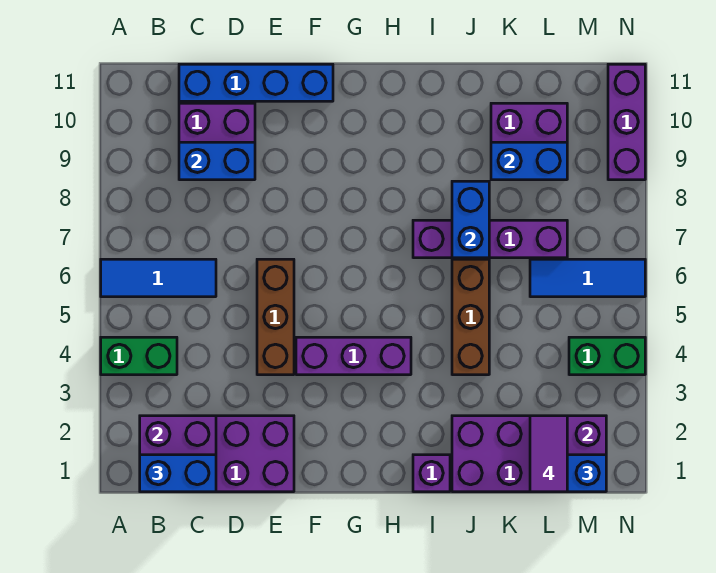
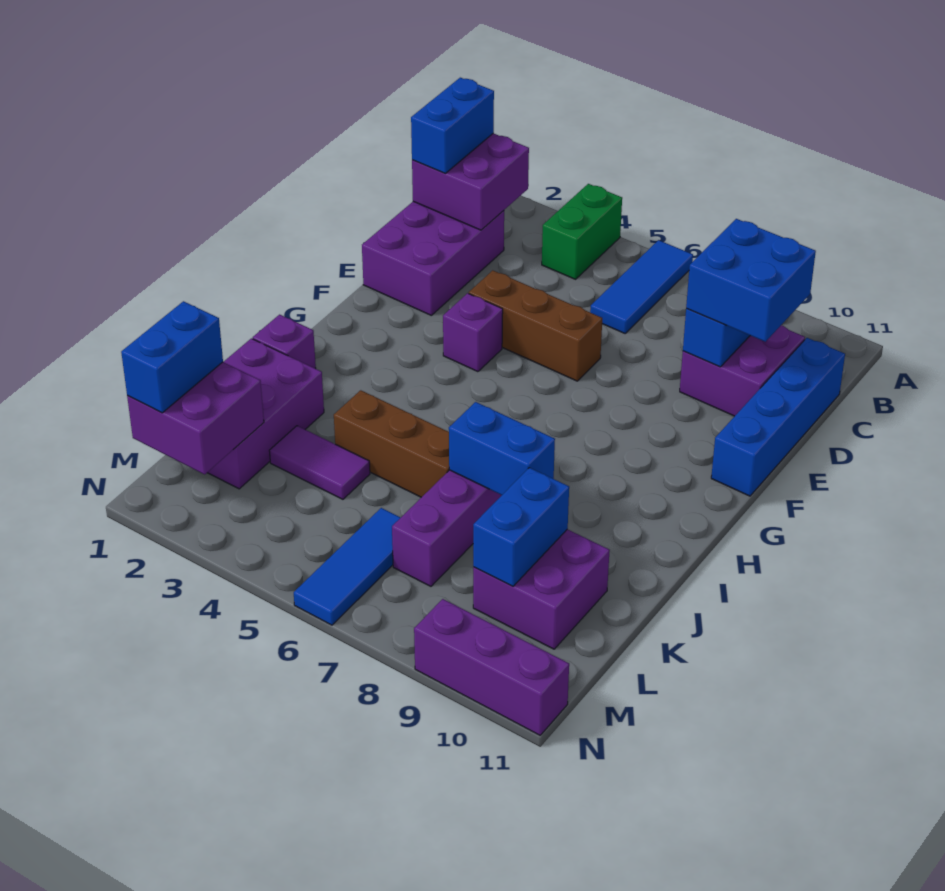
none -> blue brick C9:D10 level 3
purple brick F4:H4 level 1 -> purple brick F4 level 1
purple tile L1:L2 level 4 -> purple tile K3:K4 level 1
green brick M4:N4 level 1 -> none

